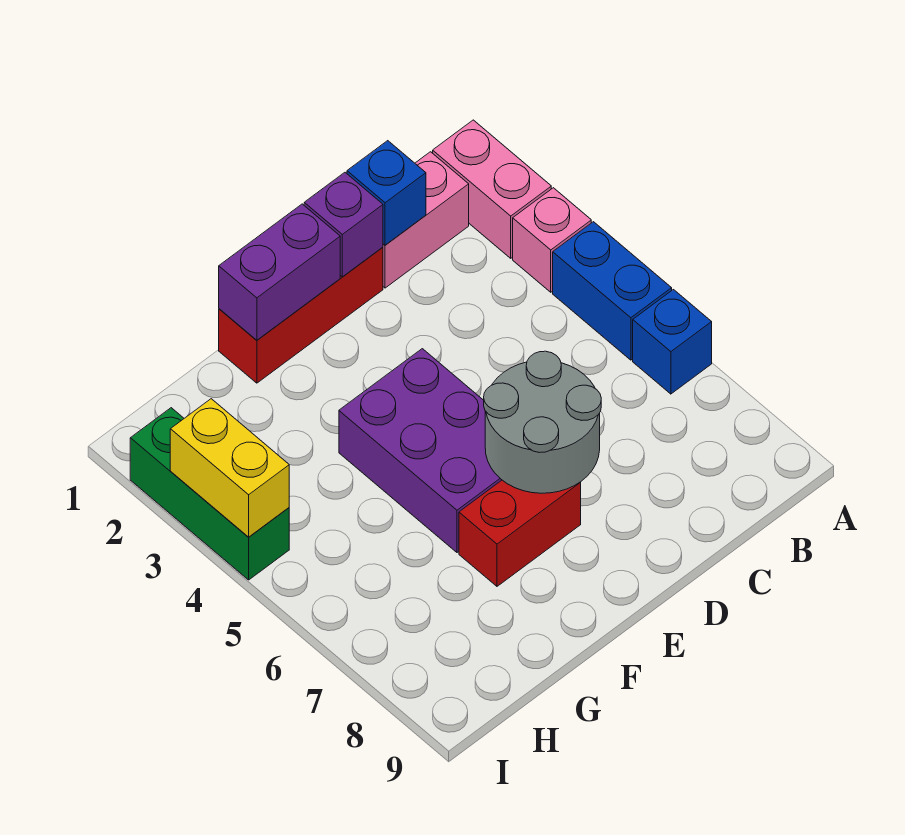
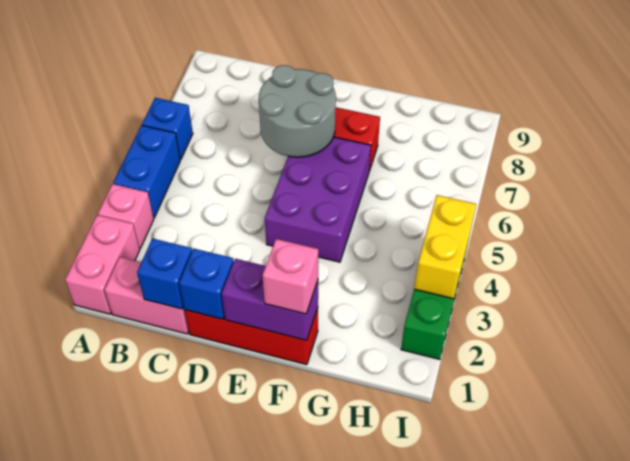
purple brick D1 level 2 -> blue brick D1 level 2
none -> pink brick F1 level 3

